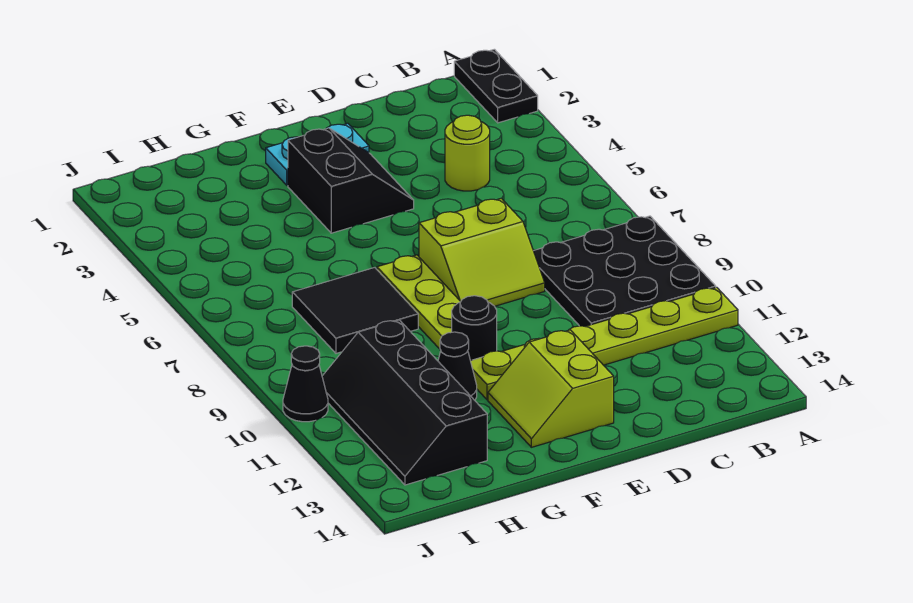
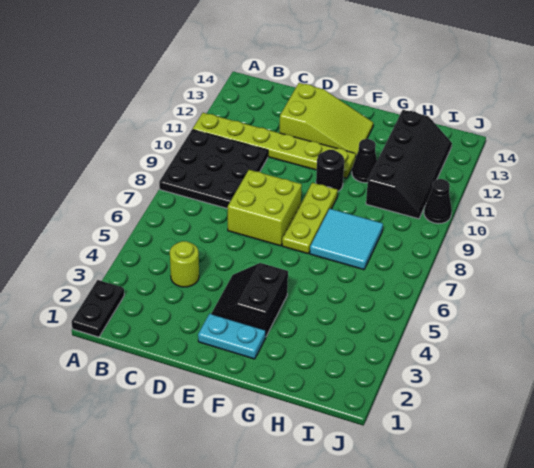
lime slope D7:E8 level 1 top 7 -> lime brick D7:E8 level 1
lime slope E12:F13 level 1 top E -> lime slope D12:F13 level 1 top D
black tile G7:H8 level 1 -> cyan tile G7:H8 level 1

